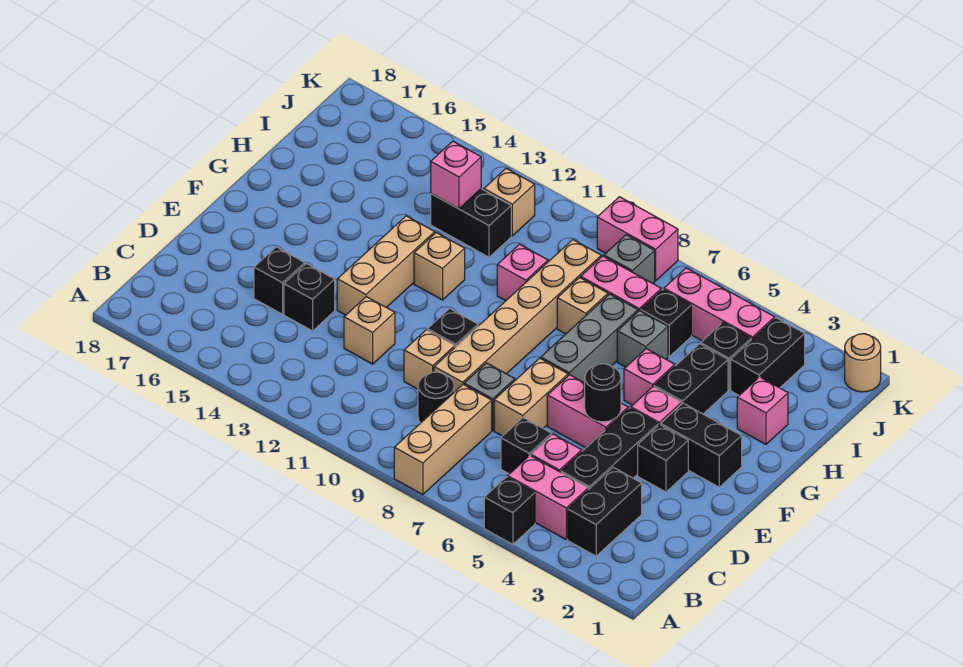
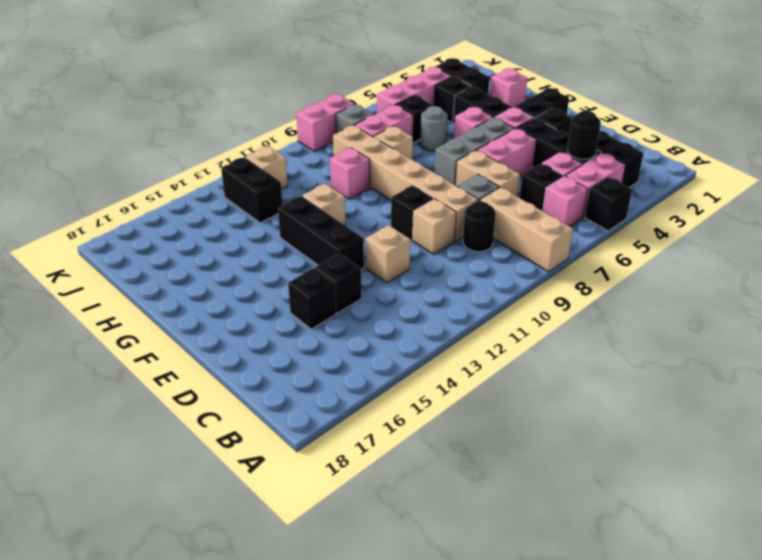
black round brick E5 level 2 -> black round brick C4 level 2
tan brick E13:G13 level 1 -> black brick E13:G13 level 1
grey brick F7:H7 level 1 -> grey brick F5:F7 level 1
grey brick H6 level 1 -> grey round brick H6 level 1
black brick I12:I13 level 1 -> black brick I13:J13 level 1
pink brick I13 level 2 -> pink brick B6 level 1
tan round brick K1 level 1 -> none

